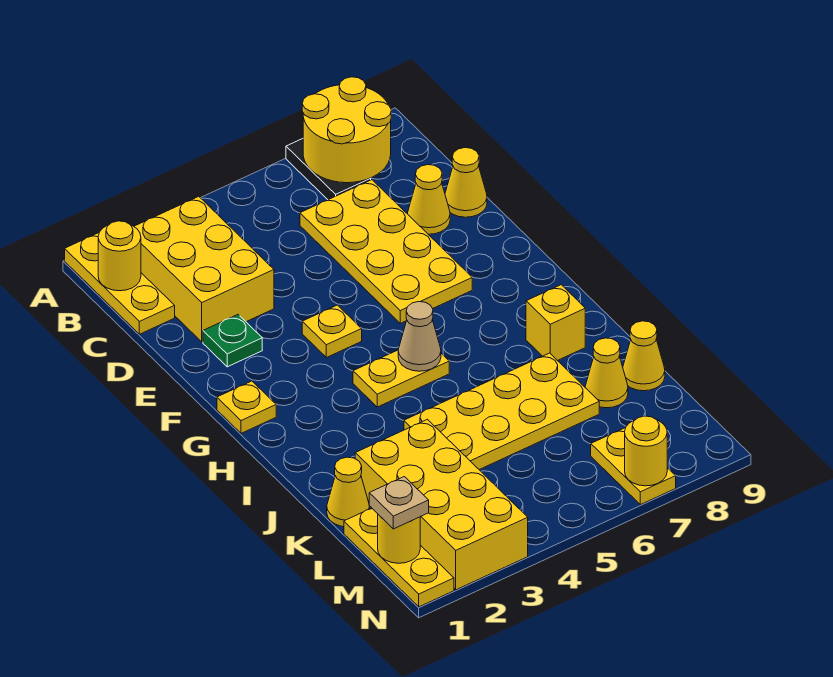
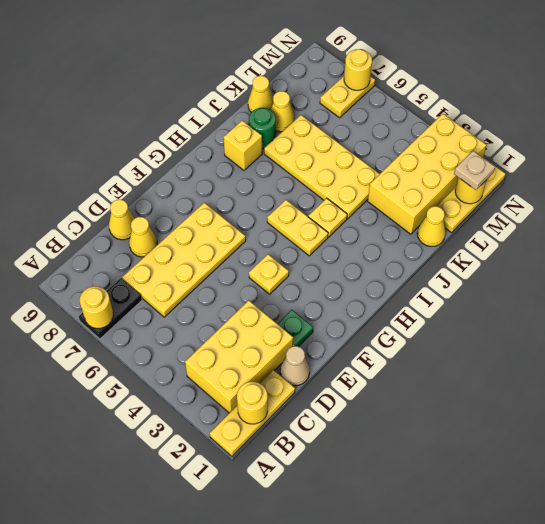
yellow round brick A7:B8 level 2 -> yellow round brick A7 level 2
yellow plate G1 level 1 -> yellow plate I4 level 1
tan cone H5 level 2 -> tan cone D1 level 1
none -> green round brick J8 level 1

